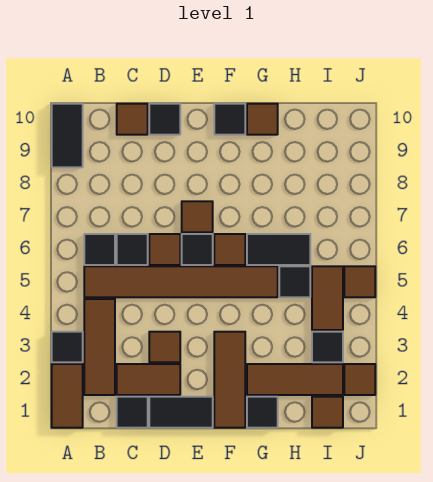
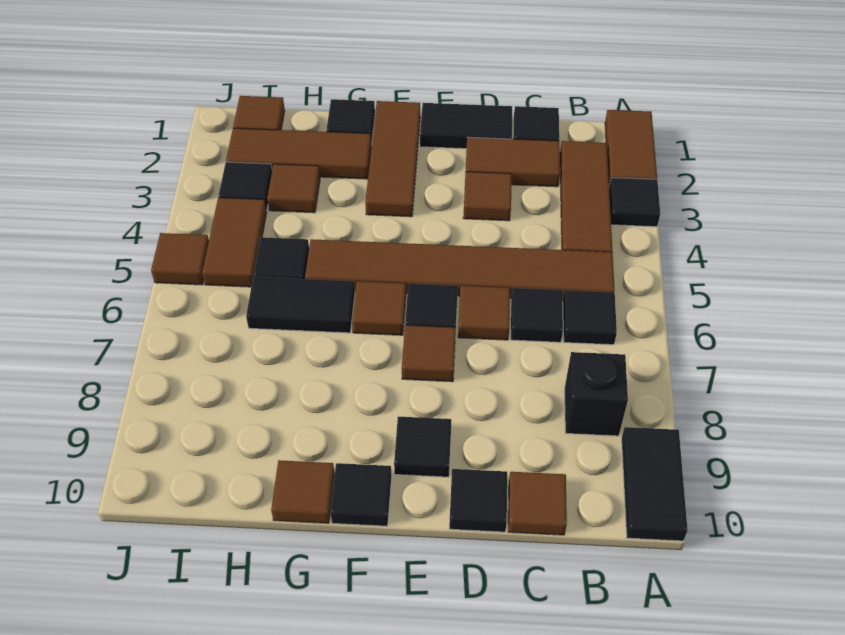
none -> black brick B8 level 1
none -> black tile E9 level 1
brown tile J2 level 1 -> brown tile H3 level 1

